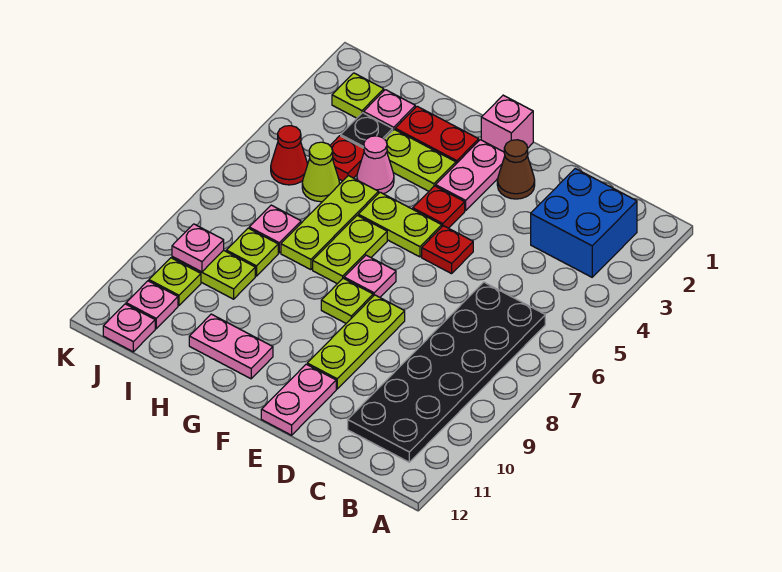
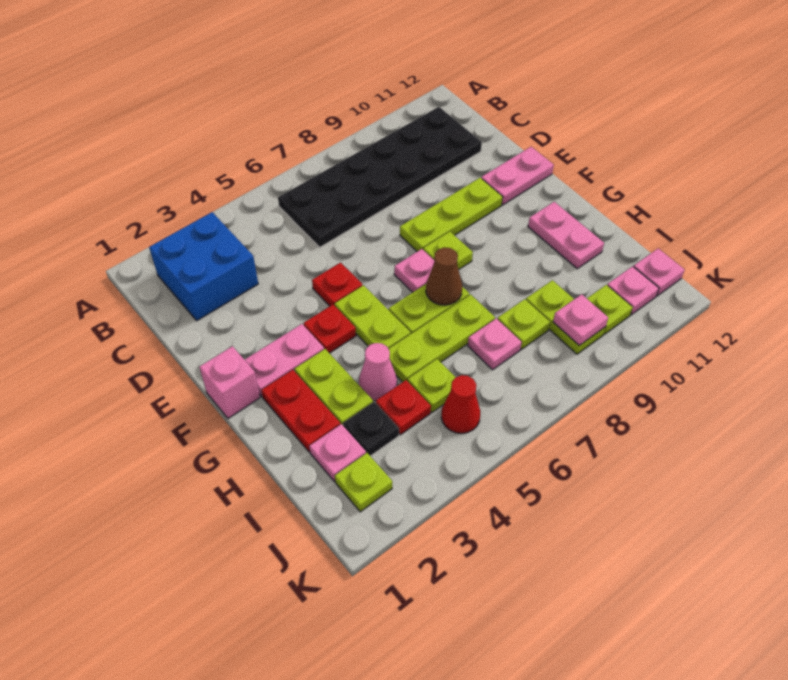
brown cone E2 level 1 -> brown cone G7 level 2
lime cone I5 level 1 -> lime plate I5 level 1

